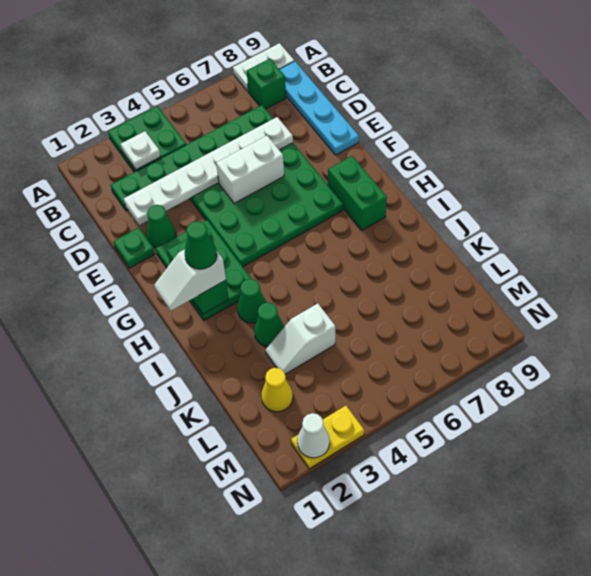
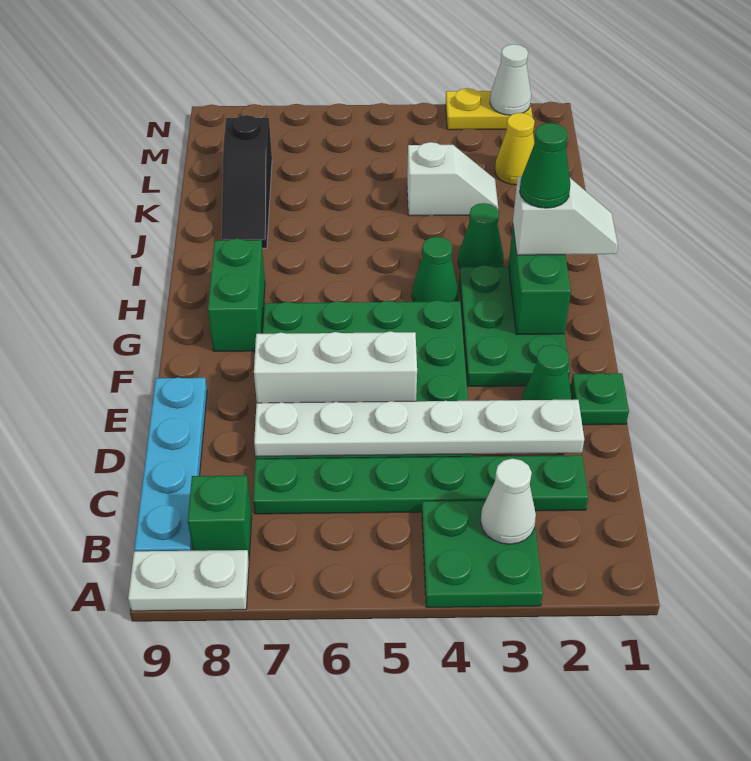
white plate B3 level 2 -> white cone B3 level 2
white brick E5:E6 level 2 -> white brick E5:E7 level 2
green cone J3 level 1 -> green cone H4 level 1
none -> black slope J8:L8 level 1 top L

